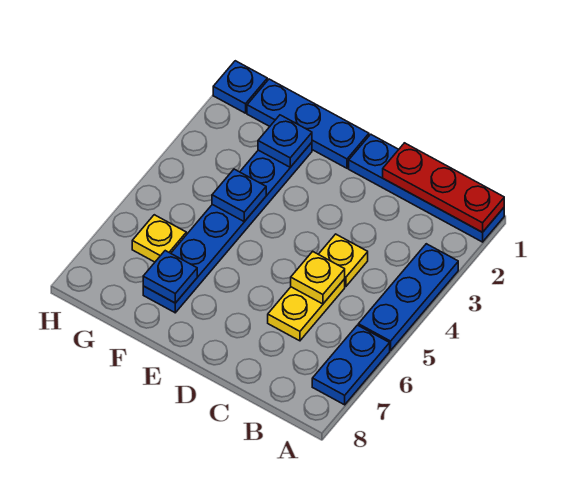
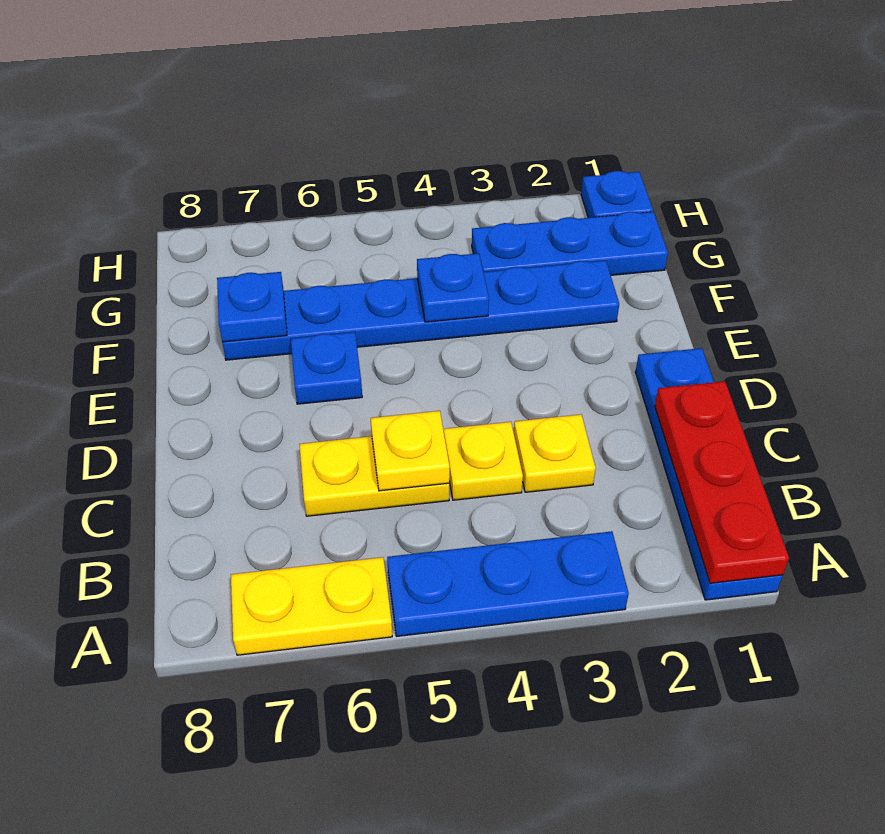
blue plate A6:A7 level 1 -> yellow plate A6:A7 level 1
blue plate E1:G1 level 1 -> blue plate G1:G3 level 1
blue plate F2 level 2 -> blue plate E6 level 1
yellow plate G6 level 1 -> yellow plate C3 level 1

